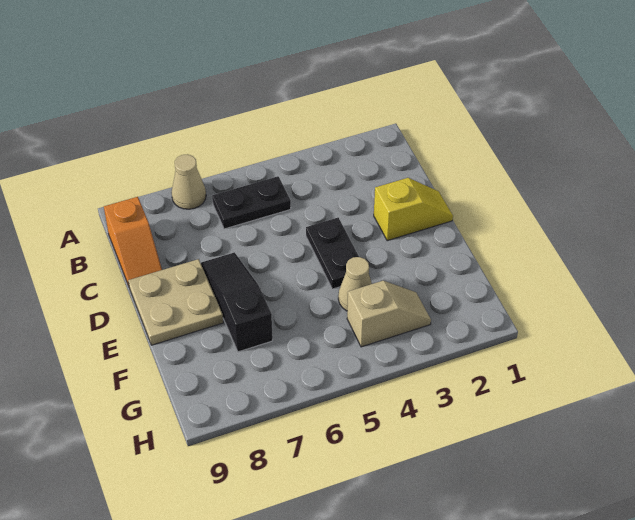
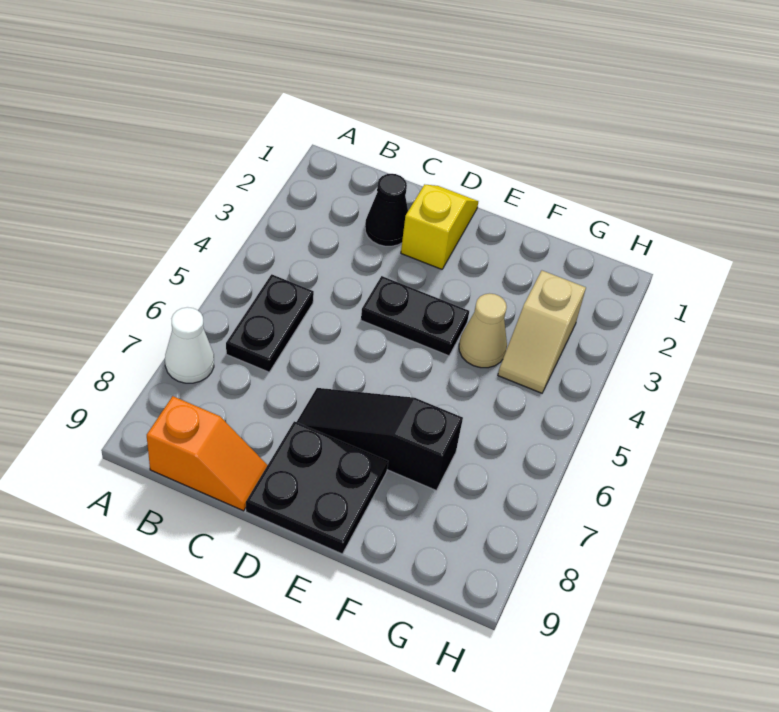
tan cone A7 level 1 -> white cone A7 level 1
none -> black cone C2 level 1
tan plate D8:E9 level 1 -> black plate D8:E9 level 1
tan slope G3:G4 level 1 top 4 -> tan slope G3:G4 level 1 top 3

